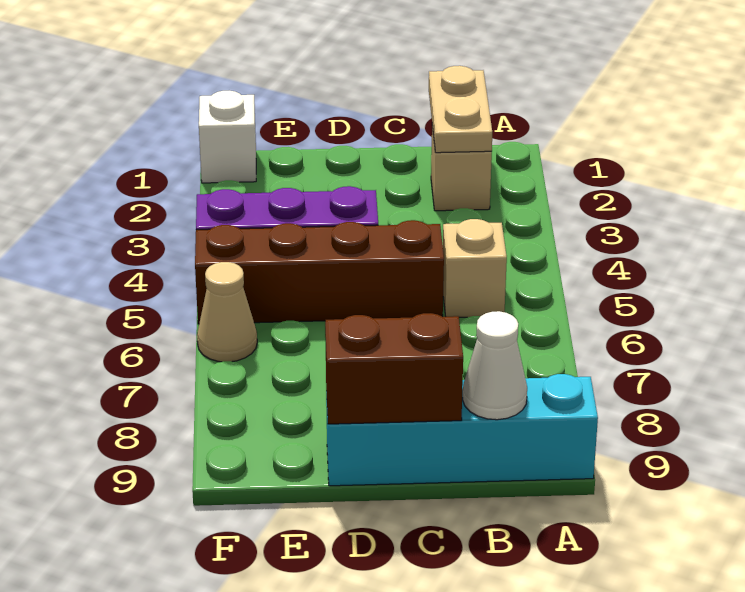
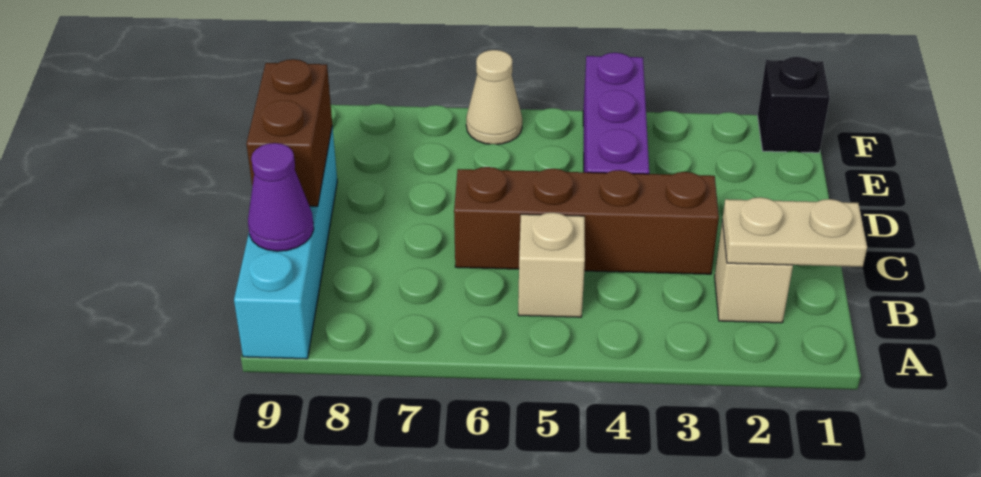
white cone B9 level 2 -> purple cone B9 level 2
brown brick C5:F5 level 1 -> brown brick C3:C6 level 1
white brick F1 level 1 -> black brick F1 level 1

